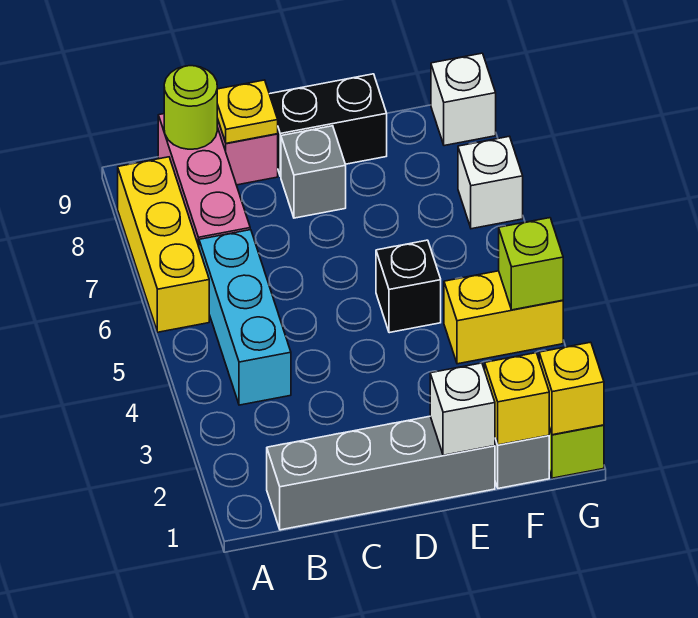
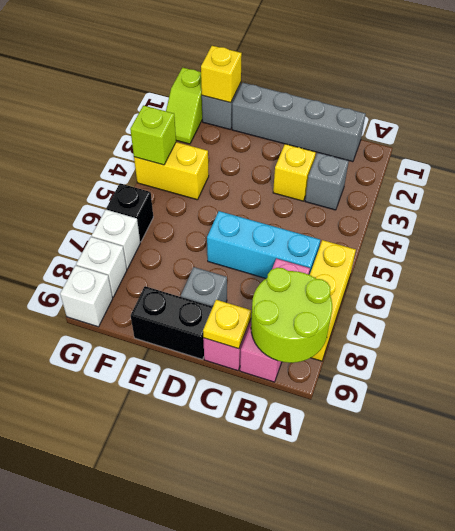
none -> grey brick B3 level 1
cyan brick B4:B6 level 1 -> cyan brick B6:D6 level 1
lime round brick B9 level 2 -> lime round brick A8:B9 level 2
white brick E1 level 2 -> white brick G8 level 1
black brick E5 level 1 -> black brick G6 level 1
yellow brick G1 level 2 -> yellow brick C3 level 1

